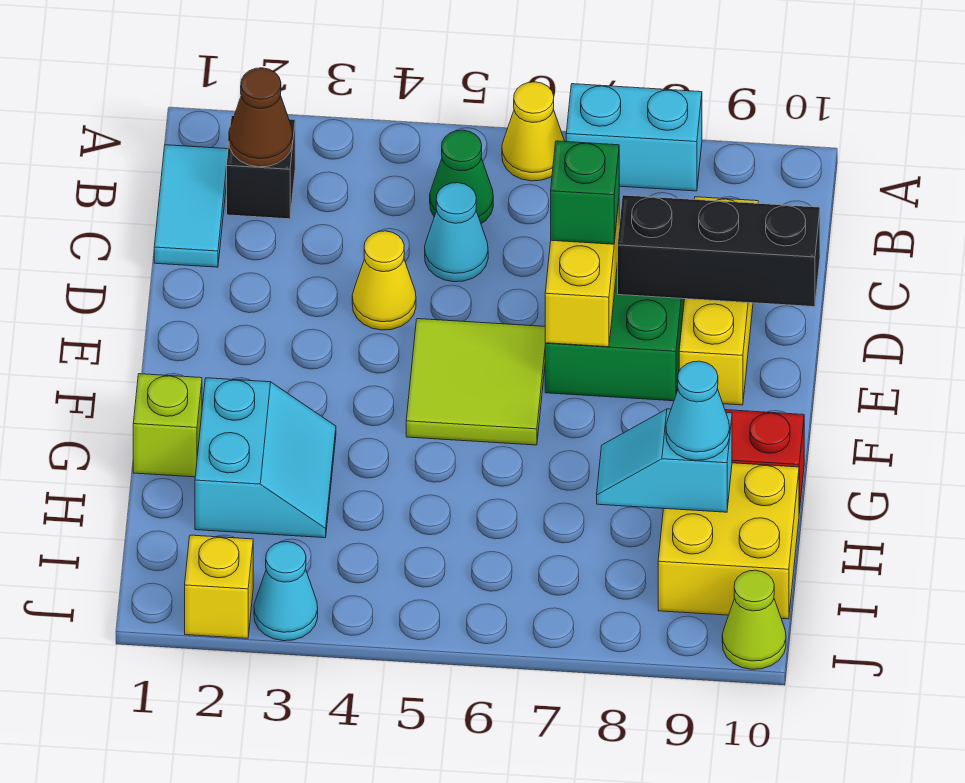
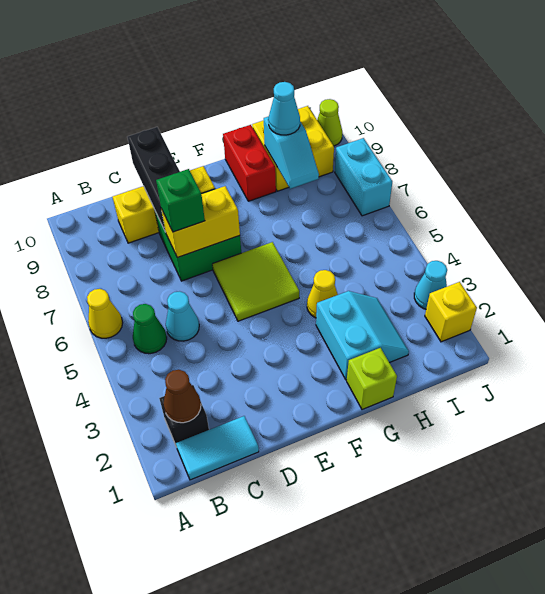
cyan brick A7:A8 level 1 -> cyan brick J7:J8 level 1
yellow cone D4 level 1 -> yellow cone G4 level 1
cyan slope G2:H3 level 1 top 2 -> cyan slope G2:H3 level 1 top G

